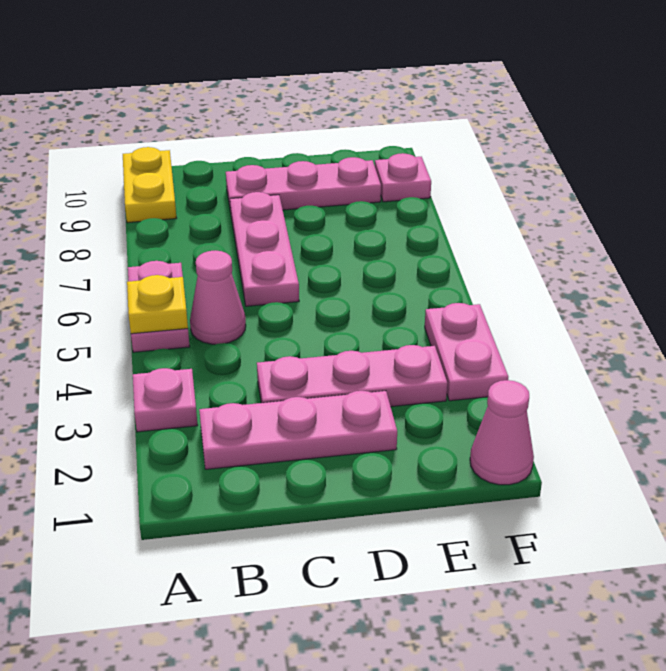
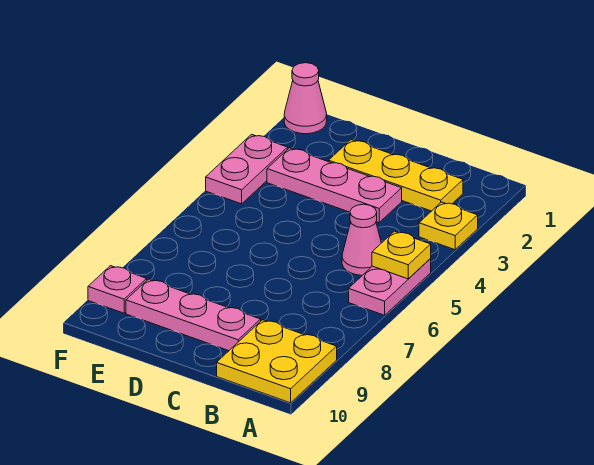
pink plate A3 level 1 -> yellow plate A3 level 1
yellow plate A9:A10 level 1 -> yellow plate A9:B10 level 1
pink plate B2:D2 level 1 -> yellow plate B2:D2 level 1
pink plate C6:C8 level 1 -> none

